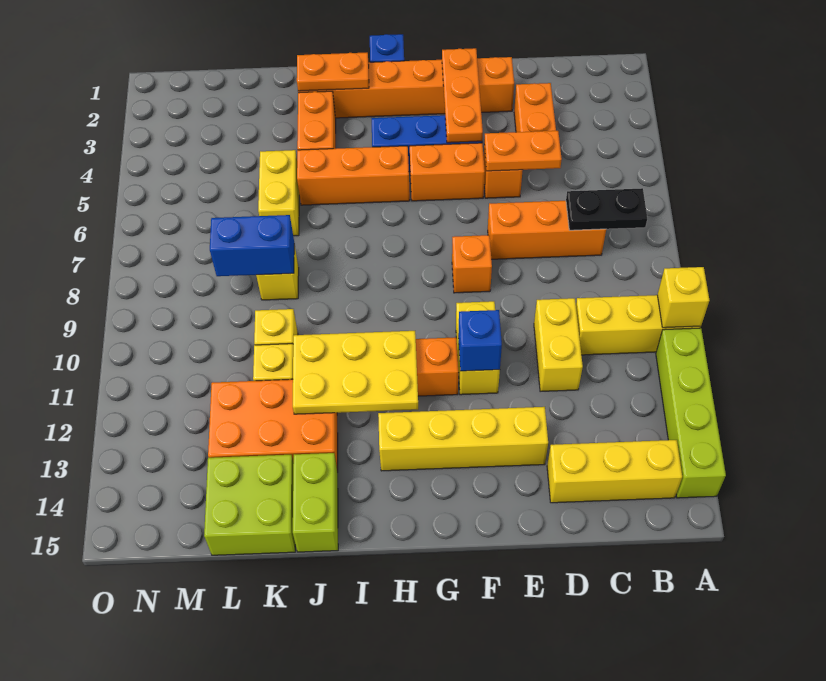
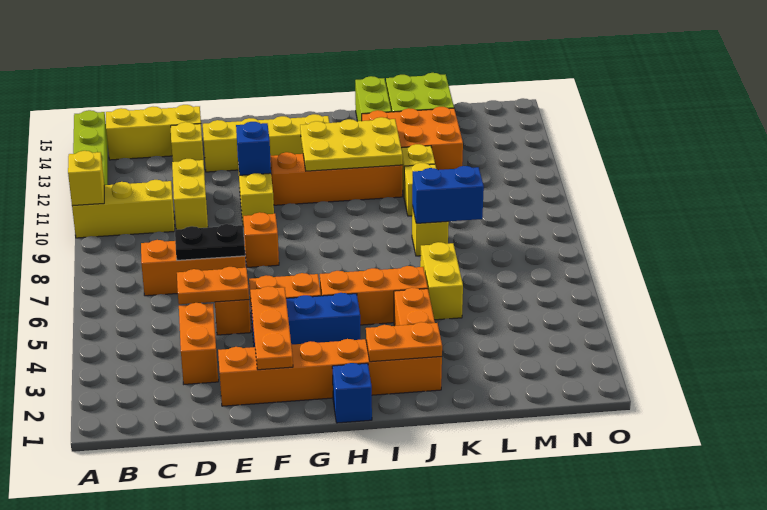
black plate B7:C7 level 2 -> black plate D7:E7 level 2
none -> yellow brick D13 level 1

